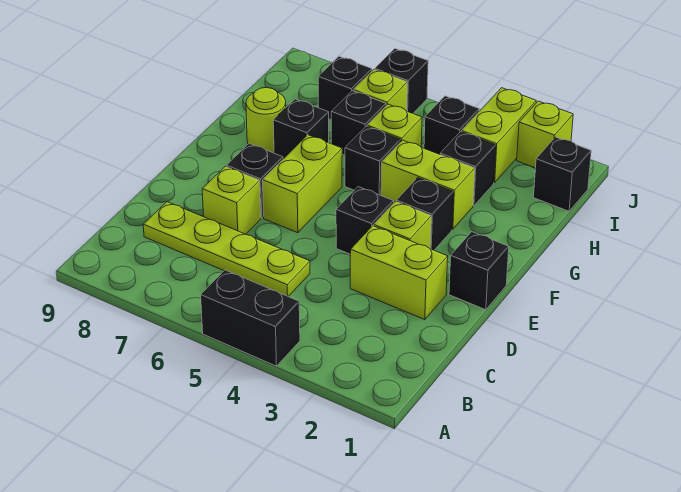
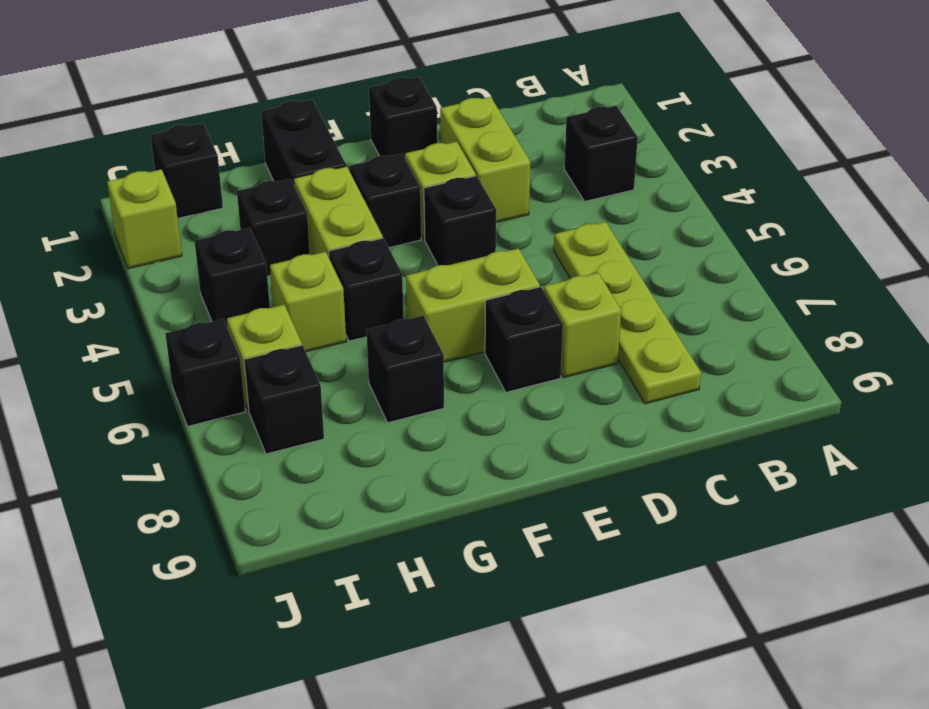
black brick A4:A5 level 1 -> black brick G1:G2 level 1
lime round brick G8 level 1 -> none
black brick H6 level 1 -> black brick B3 level 1
lime brick I3:J3 level 1 -> none

